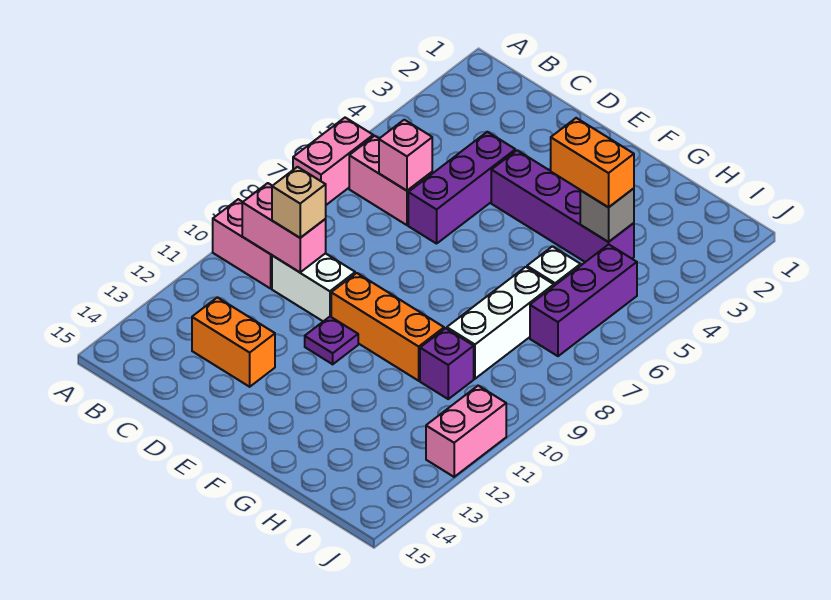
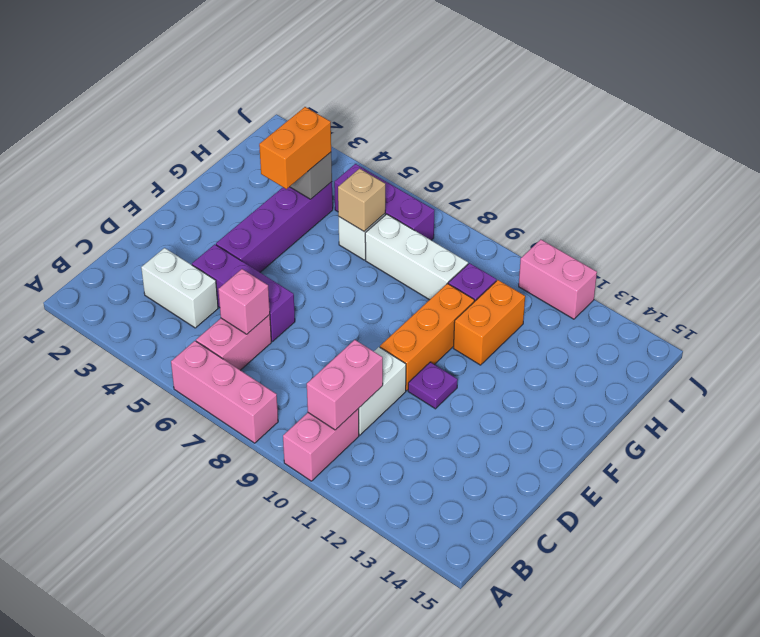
pink brick A6:A7 level 1 -> pink brick A6:A8 level 1
none -> white brick C3:C4 level 1
tan brick C10 level 3 -> tan brick H6 level 2
orange brick C13:D13 level 1 -> orange brick G11:H11 level 1

